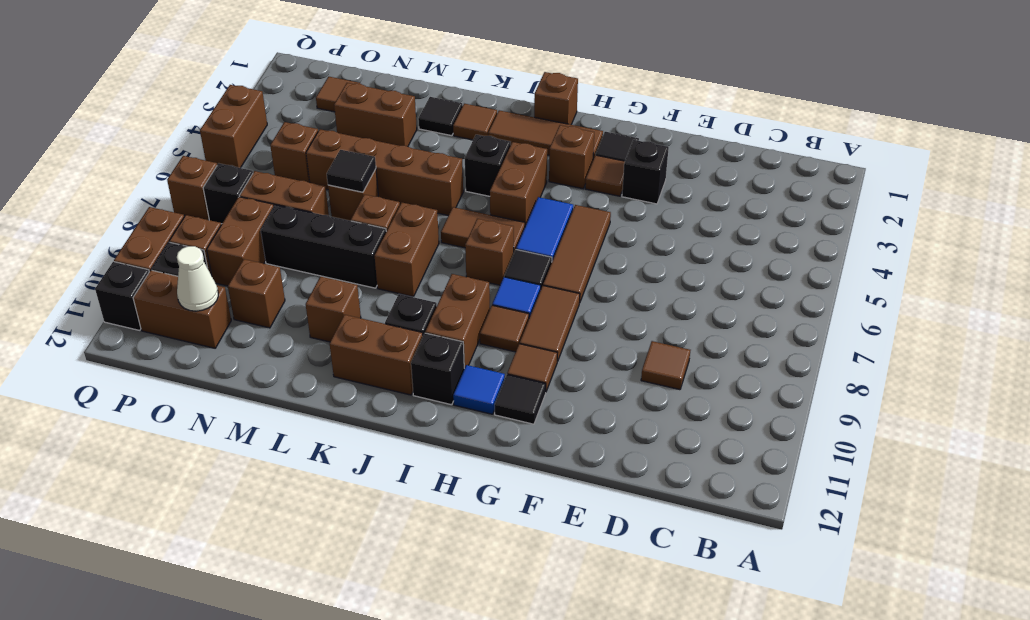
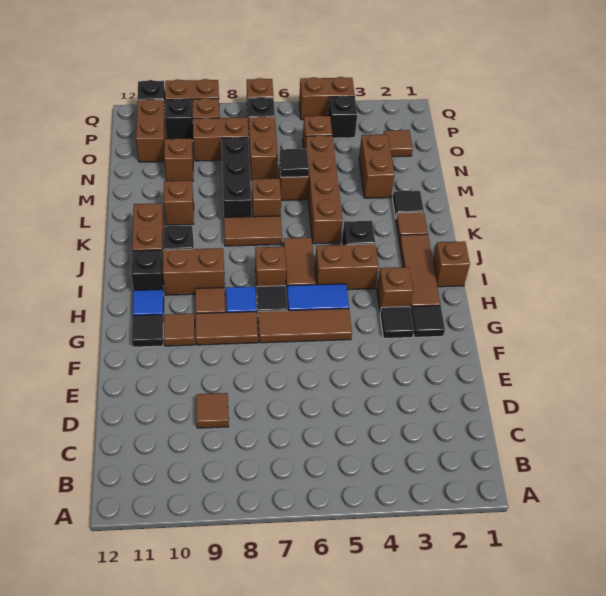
black brick F3 level 1 -> black brick P4 level 1
brown tile G3 level 1 -> black tile G3 level 1
brown brick K7:K8 level 1 -> brown tile K7:K8 level 1
white cone O11 level 2 -> none

